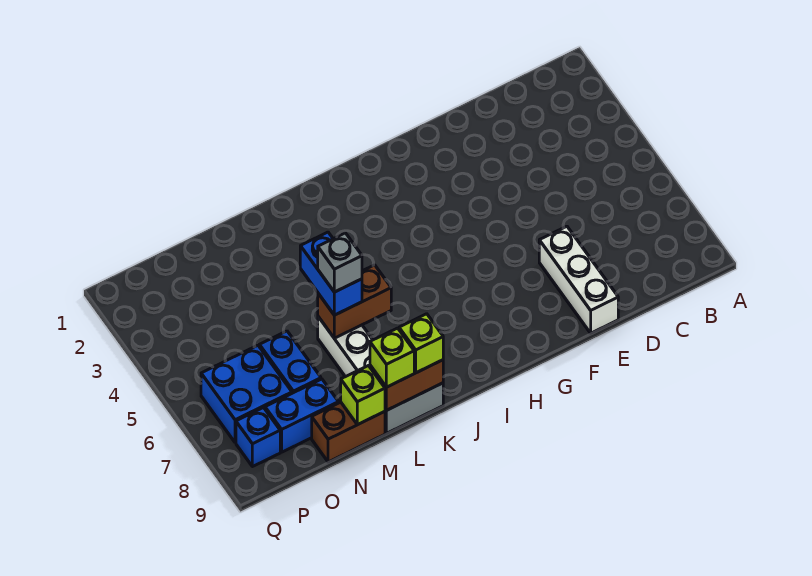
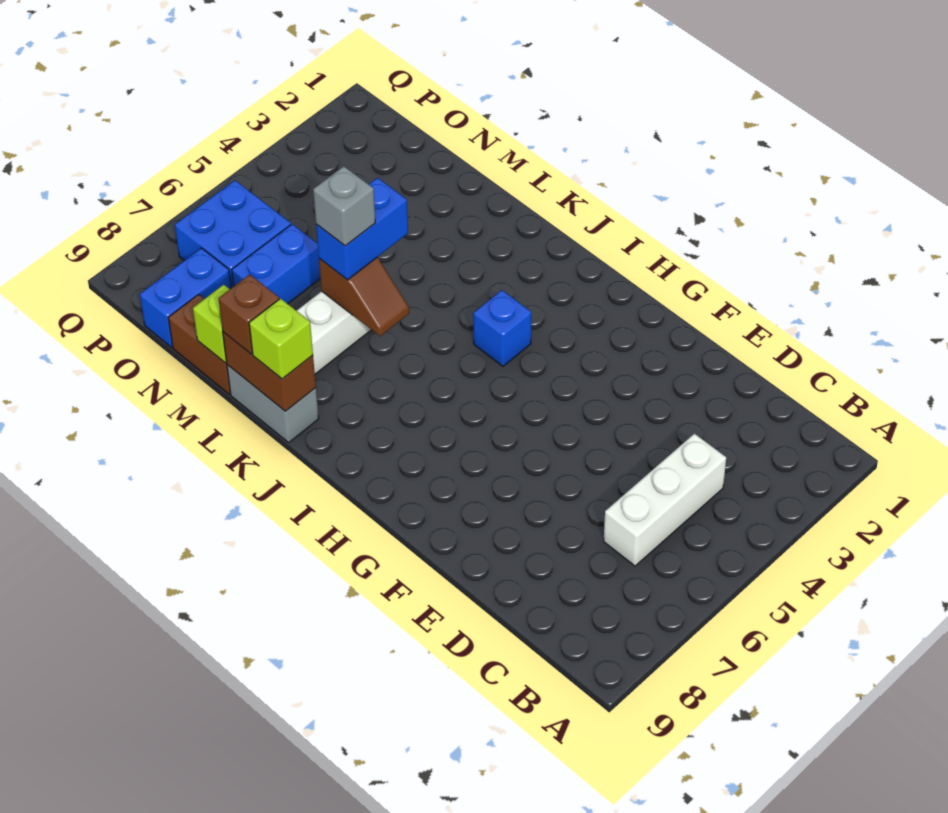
white brick E7:E9 level 1 -> white brick C4:C6 level 1
brown brick K6:L6 level 2 -> brown slope K6:L6 level 2 top L
lime brick L9 level 3 -> brown brick L9 level 3
blue brick N8:O8 level 1 -> blue brick O8:O9 level 1
blue brick P8 level 1 -> blue brick I4 level 1

